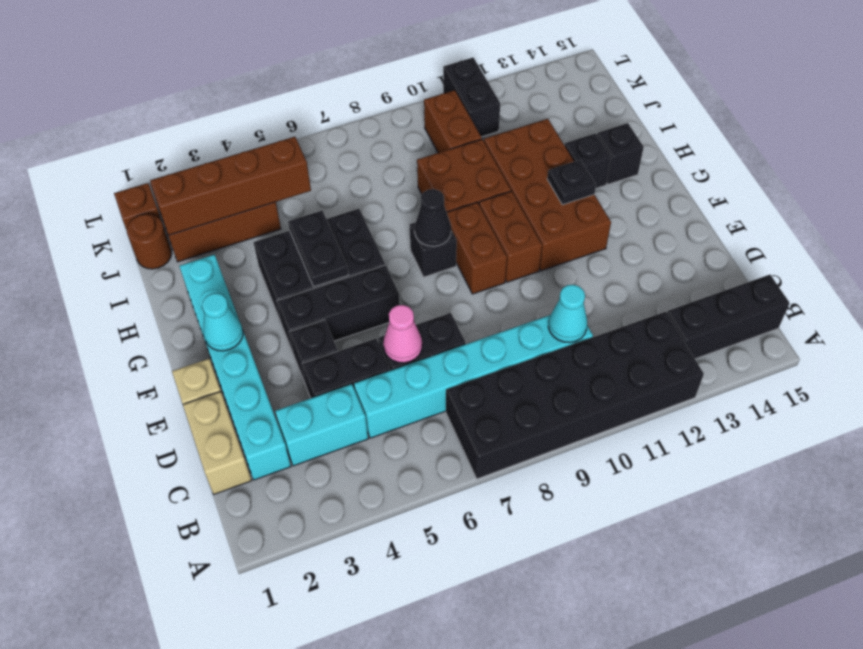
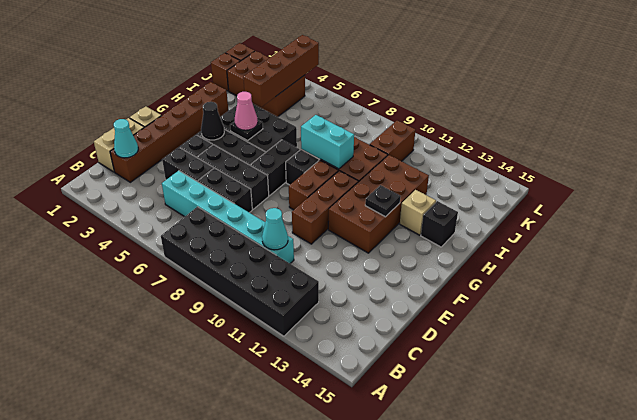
black brick B13:B15 level 1 -> black brick E5:E7 level 1
cyan brick C2:H2 level 1 -> brown brick C2:H2 level 1
cyan brick C3:C4 level 1 -> cyan brick H8:H9 level 2
pink cone D6 level 2 -> pink cone G5 level 3
cyan cone F2 level 2 -> cyan cone C2 level 2
brown brick F10:G10 level 1 -> brown brick E10:G10 level 1
black plate G5:H5 level 2 -> black plate G5 level 2
black cone G8 level 2 -> black cone F4 level 2
black brick H13 level 1 -> tan brick H13 level 1
brown round brick J1 level 1 -> brown brick J1 level 1
brown brick J2:J5 level 2 -> brown brick I4:L4 level 2
black brick K11:L11 level 1 -> black brick F7:G7 level 1

